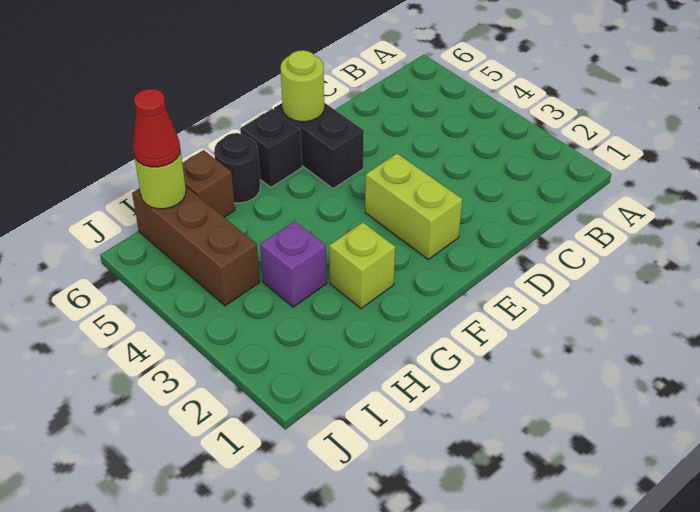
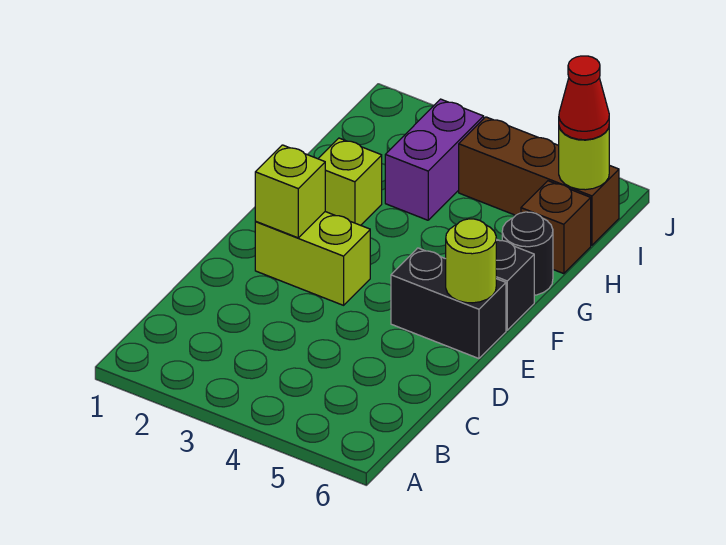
none -> lime brick E2 level 2
purple brick H3 level 1 -> purple brick H3:I3 level 1

